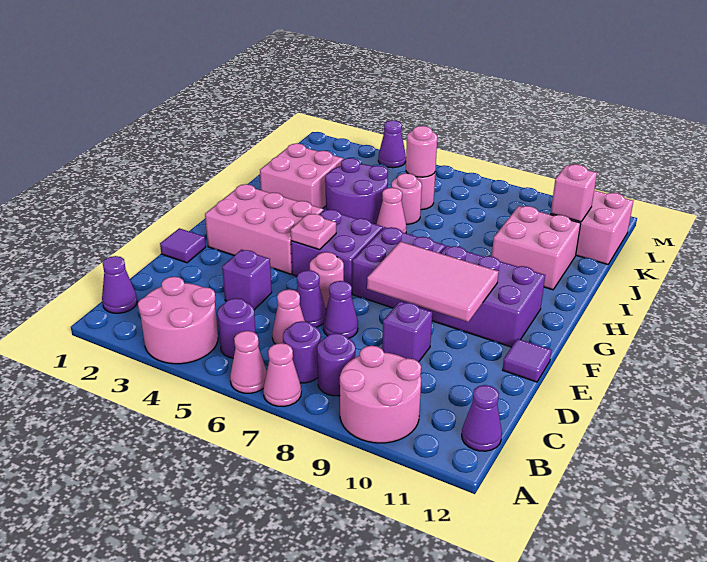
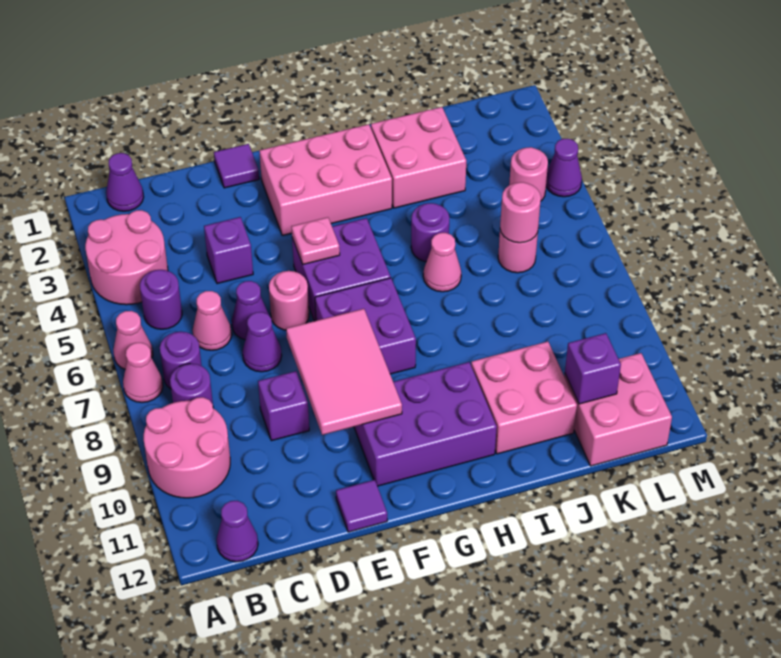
pink brick F2:G4 level 1 -> pink brick F2:H3 level 1
purple brick F9:G11 level 1 -> purple brick F10:H11 level 1
purple round brick I4:J5 level 1 -> purple round brick I5 level 1
pink round brick J6 level 1 -> pink round brick L4 level 1
pink brick K11 level 2 -> purple brick K11 level 2

